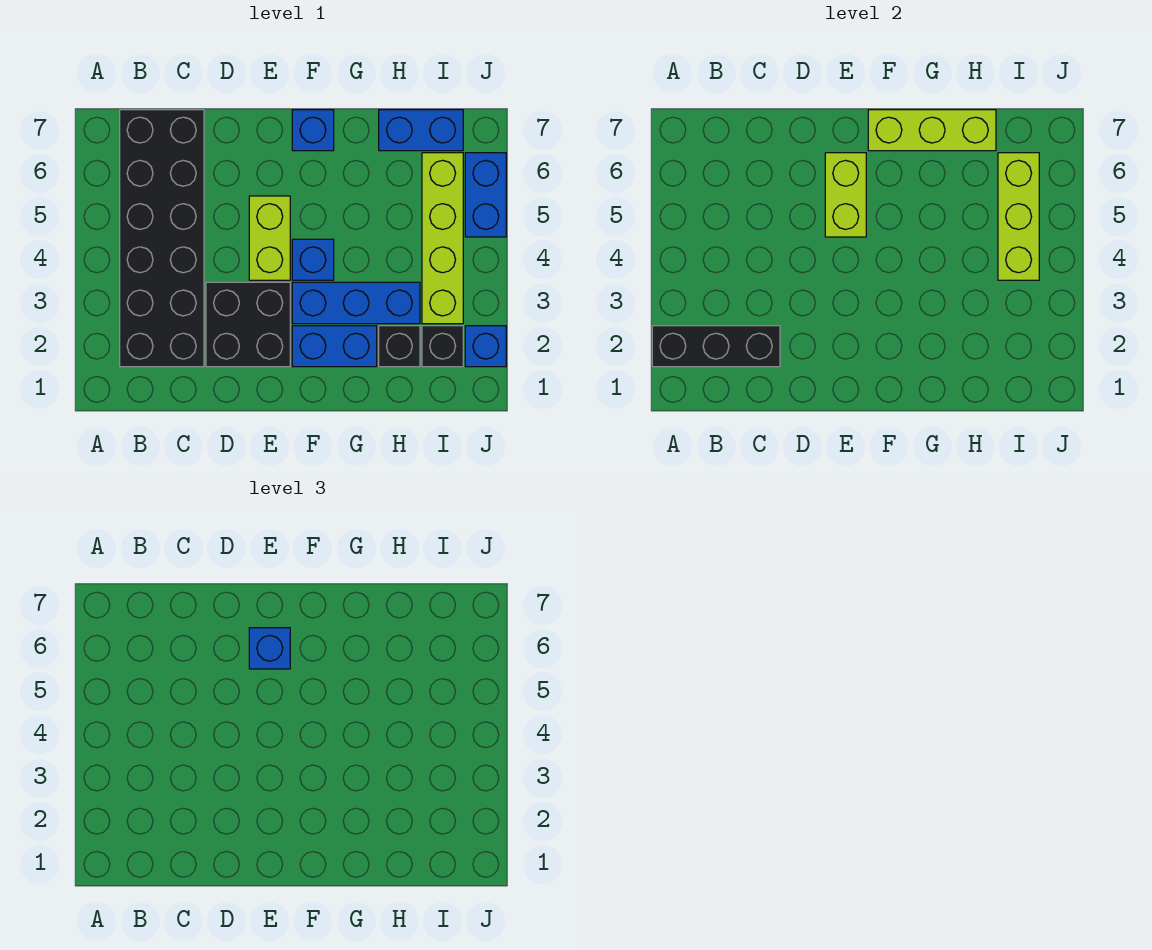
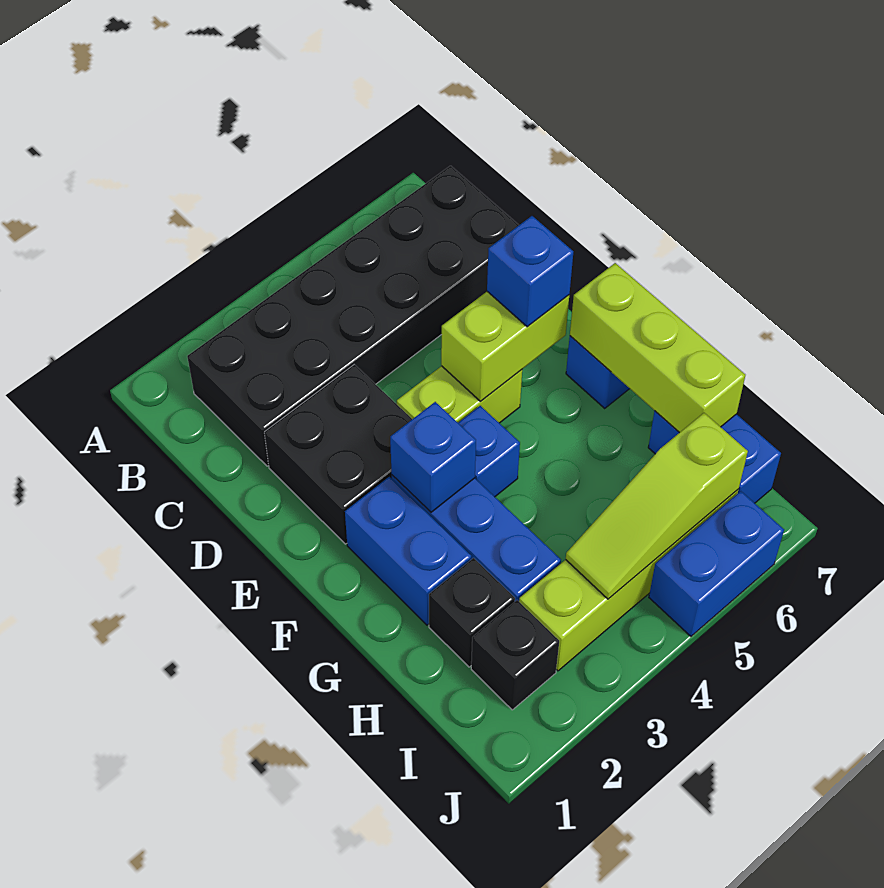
black brick A2:C2 level 2 -> none
lime brick I4:I6 level 2 -> lime slope I4:I6 level 2 top 6
blue brick J2 level 1 -> blue brick F3 level 2

